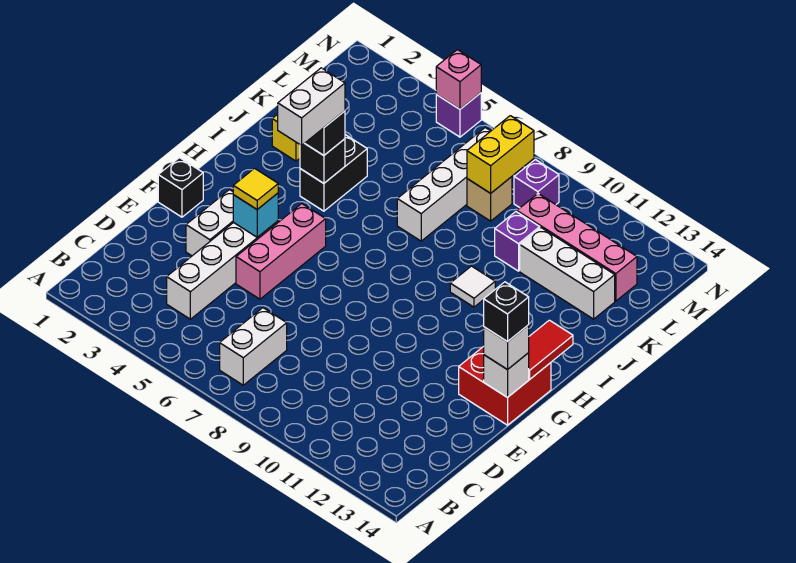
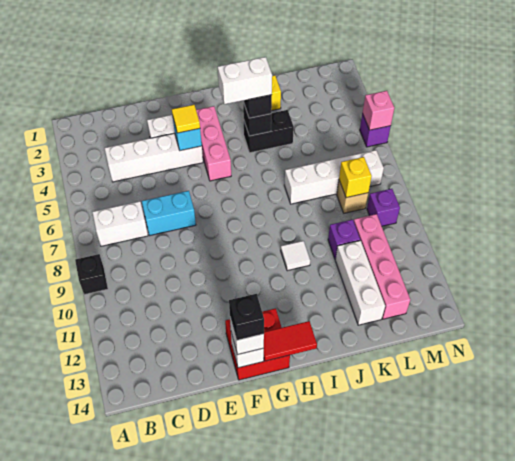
none -> cyan brick D7:E7 level 1
pink brick E5:G5 level 1 -> pink brick G3:G5 level 1
black brick F1 level 1 -> black brick A9 level 1
yellow brick L8:M8 level 2 -> yellow brick L8 level 2

